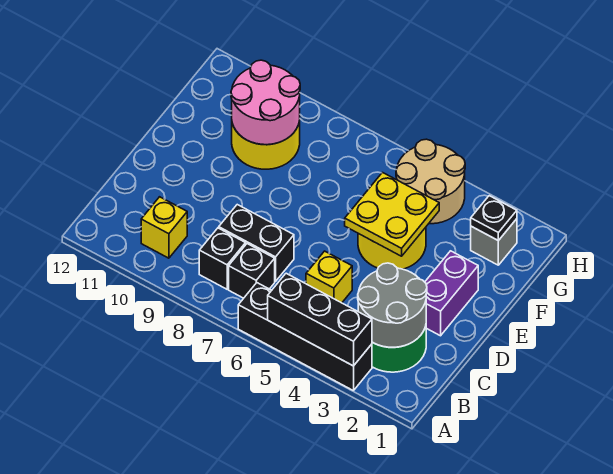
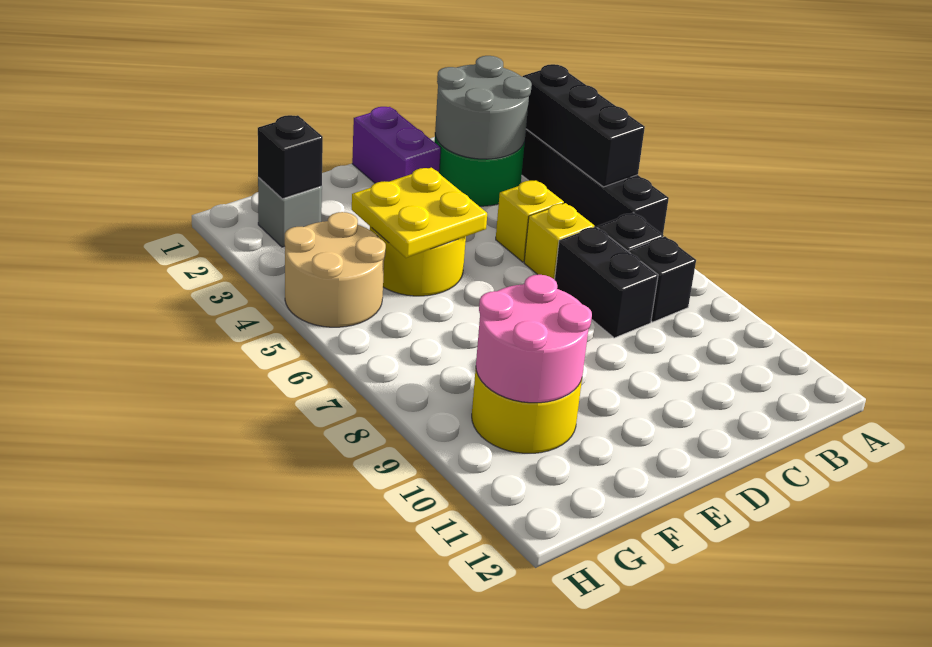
yellow brick B10 level 1 -> yellow brick C6 level 1
purple brick D2:E2 level 1 -> purple brick D1:D2 level 1
black plate G2 level 2 -> black brick G2 level 2

